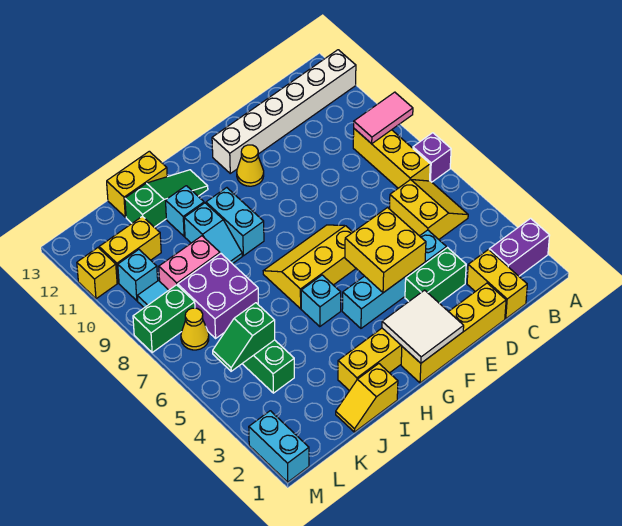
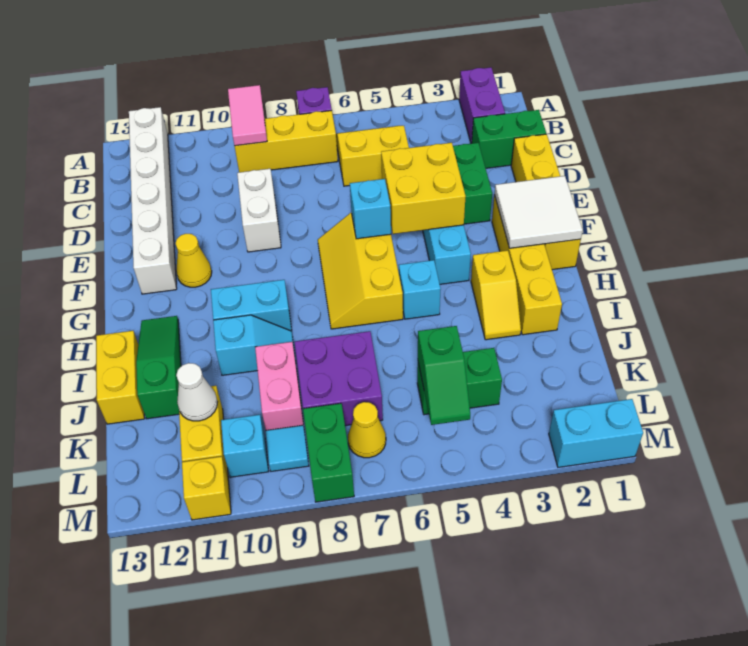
yellow brick C1:C2 level 1 -> green brick C1:C2 level 1
none -> white brick D9:E9 level 1
yellow slope I1:J1 level 1 top I -> yellow slope H3:I3 level 1 top H
cyan brick I11 level 1 -> cyan brick F6 level 2
none -> white cone K11 level 2

